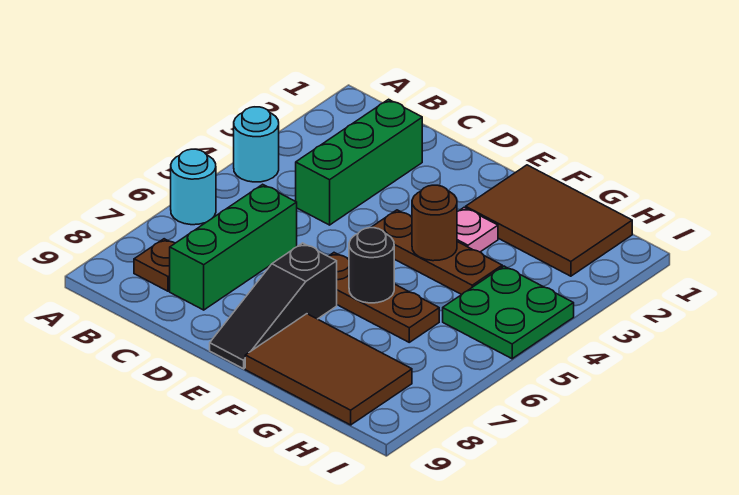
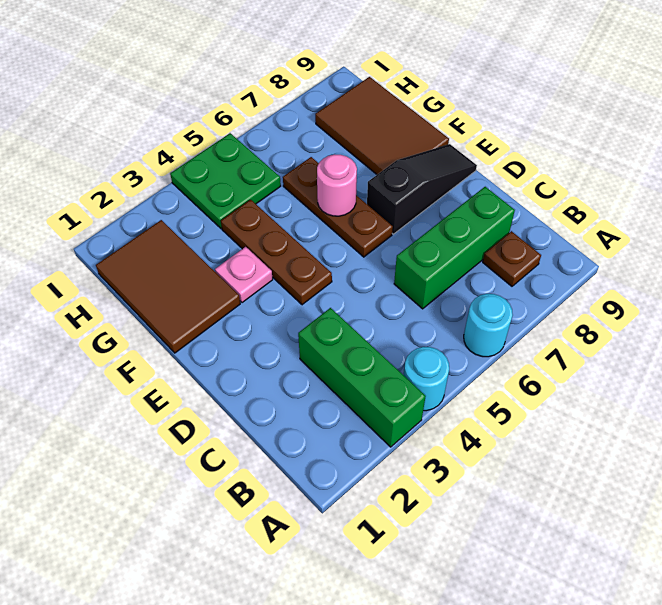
green brick C2:C4 level 1 -> green brick A3:C3 level 1
brown round brick F4 level 2 -> none
black round brick F6 level 2 -> pink round brick F6 level 2

